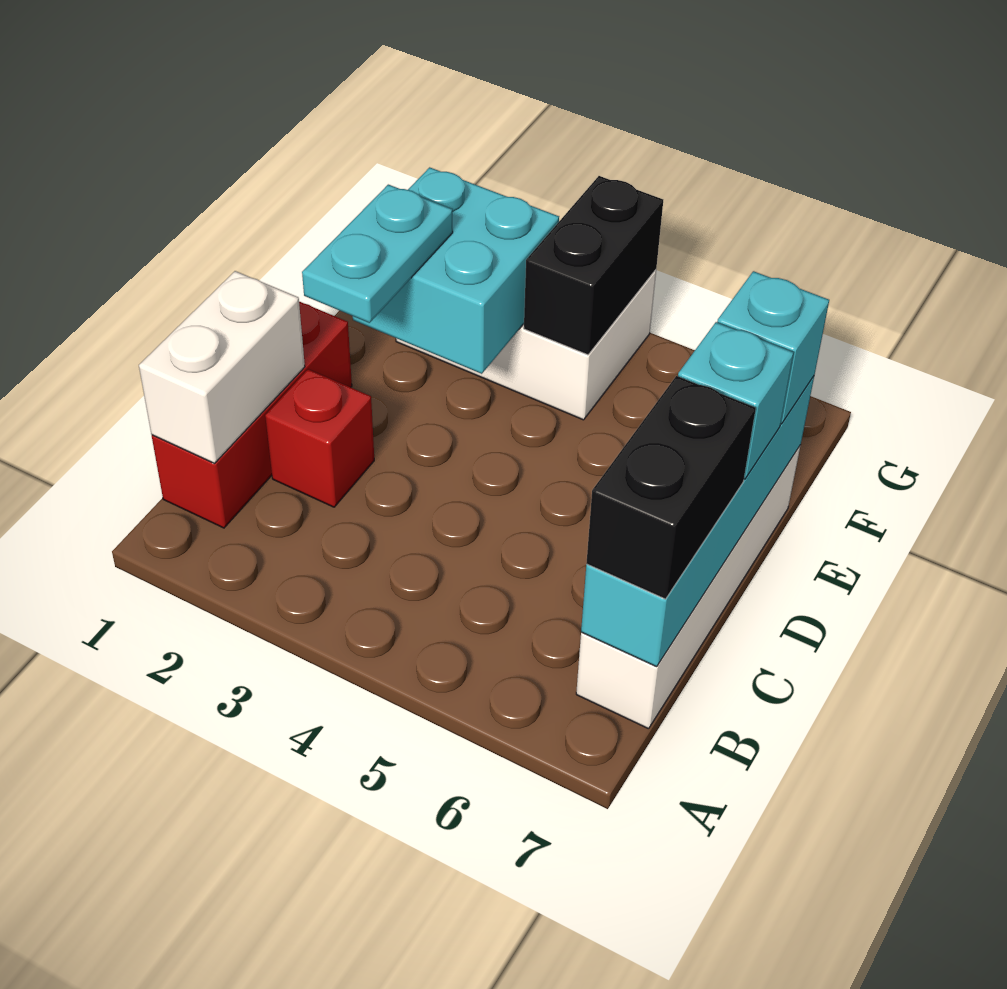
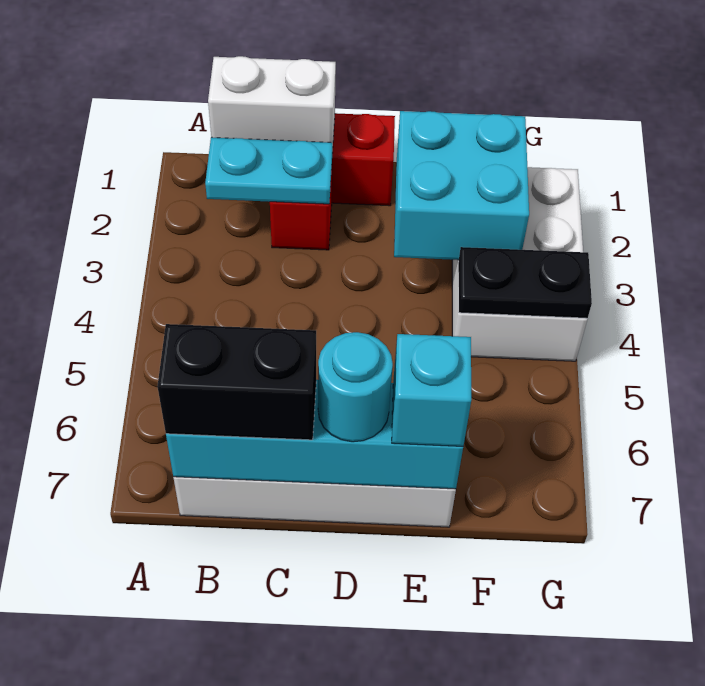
cyan plate D2:E2 level 3 -> cyan plate B2:C2 level 2
cyan brick D7 level 3 -> cyan round brick D7 level 3
black brick F4:G4 level 2 -> black plate F4:G4 level 2

